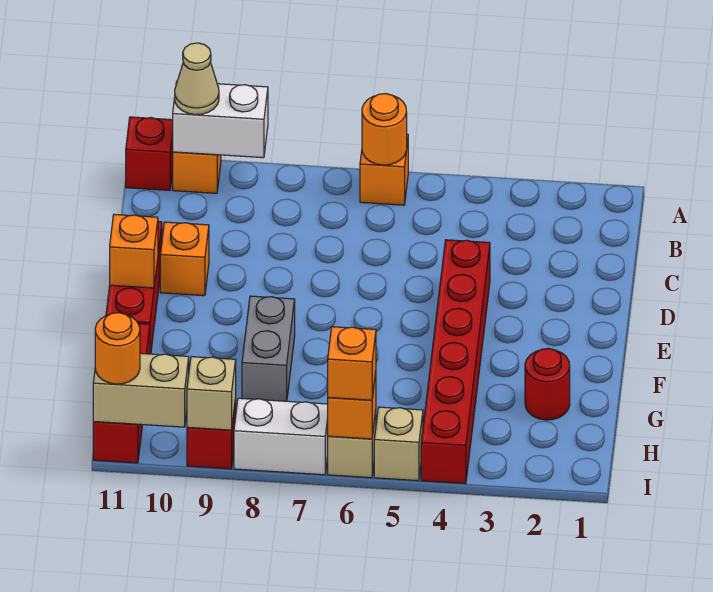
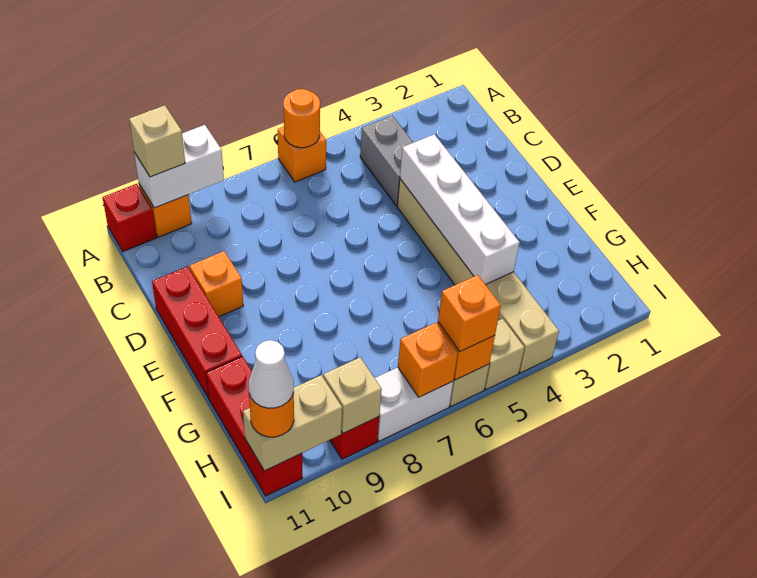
tan cone A10 level 3 -> tan brick A10 level 3
red brick D4:I4 level 1 -> tan brick D4:I4 level 1
none -> white brick D4:G4 level 2
orange brick E11 level 2 -> orange brick I7 level 2
grey brick F8:G8 level 1 -> grey brick B4:C4 level 1
red round brick G2 level 1 -> none
none -> white cone I11 level 4

